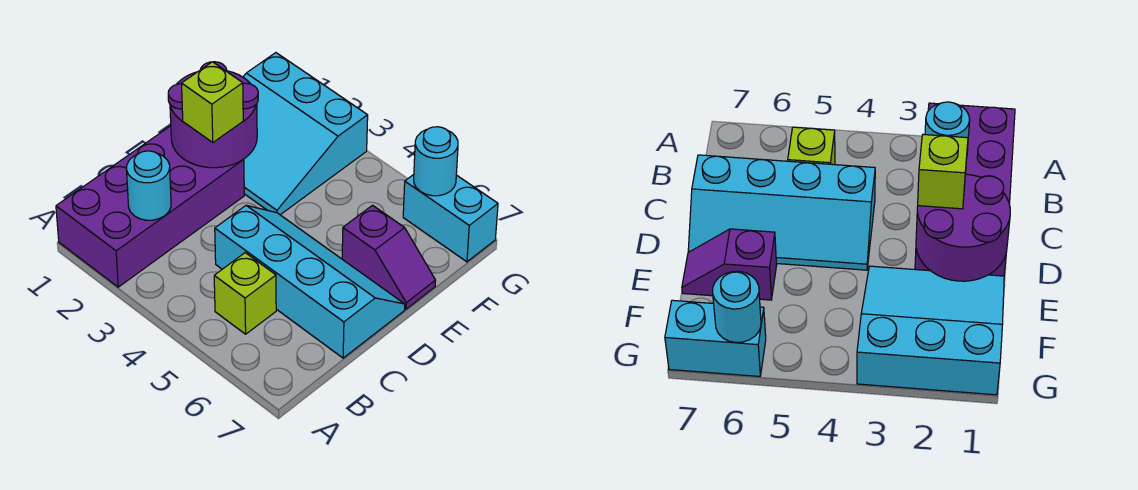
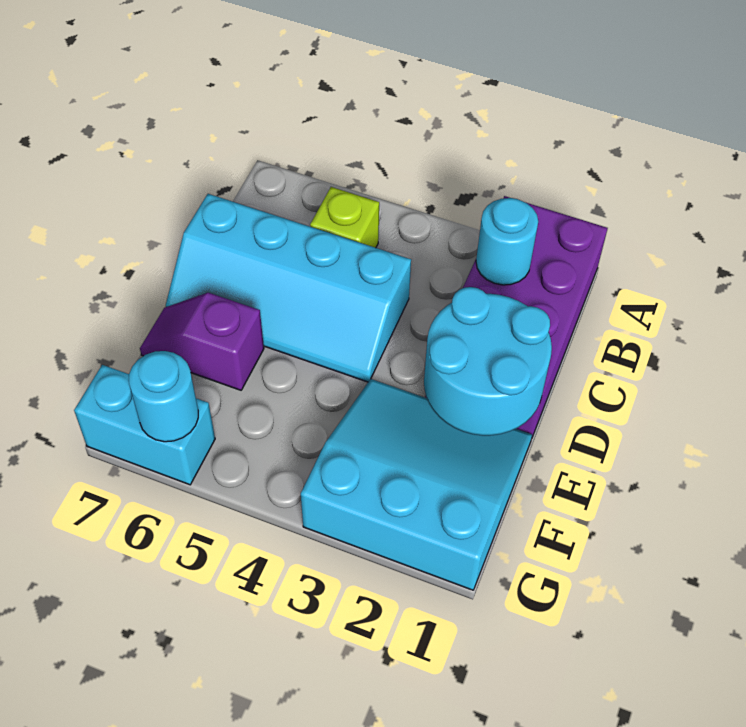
purple round brick D1:E2 level 2 -> cyan round brick D1:E2 level 2
lime brick D2 level 3 -> none

